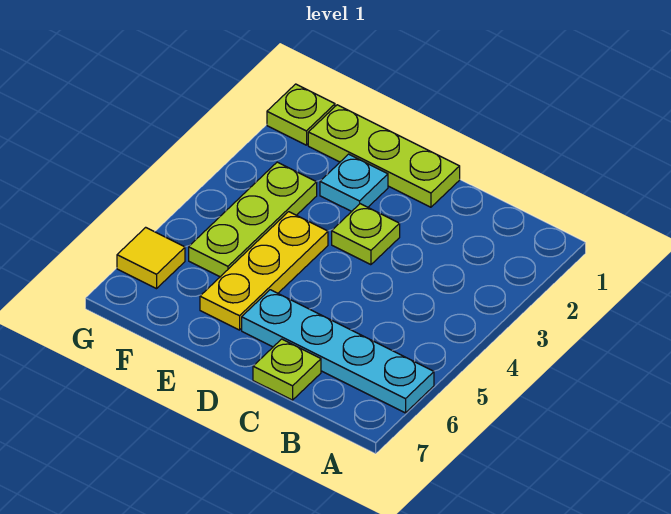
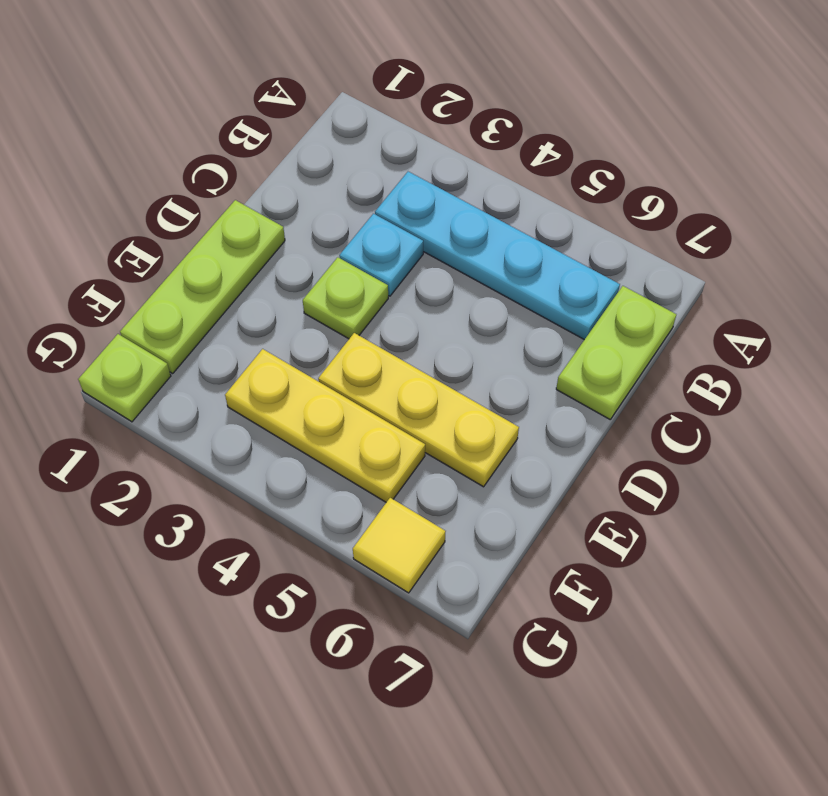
cyan plate A6:D6 level 1 -> cyan plate B3:B6 level 1
lime plate C7 level 1 -> lime plate B7:C7 level 1
cyan plate E2 level 1 -> cyan plate C3 level 1
lime plate F3:F5 level 1 -> yellow plate F3:F5 level 1

